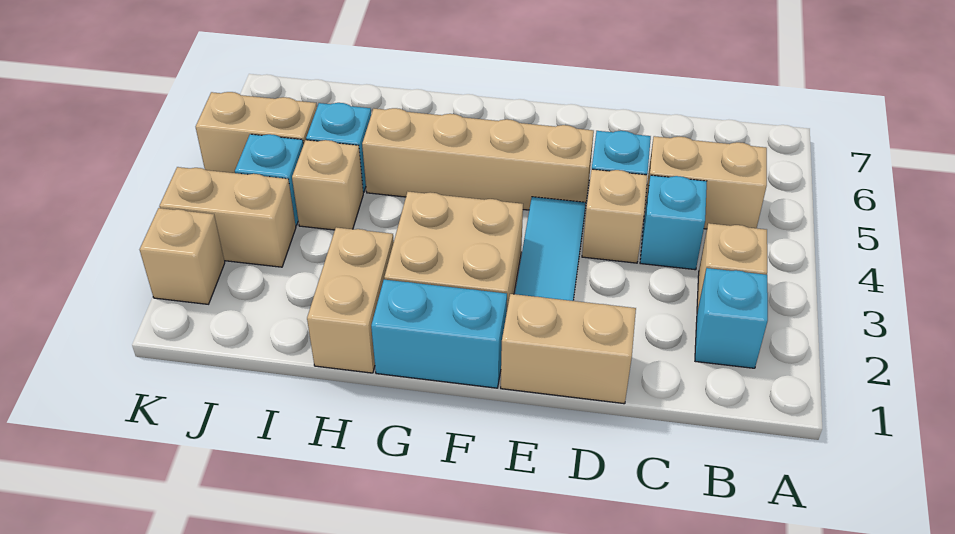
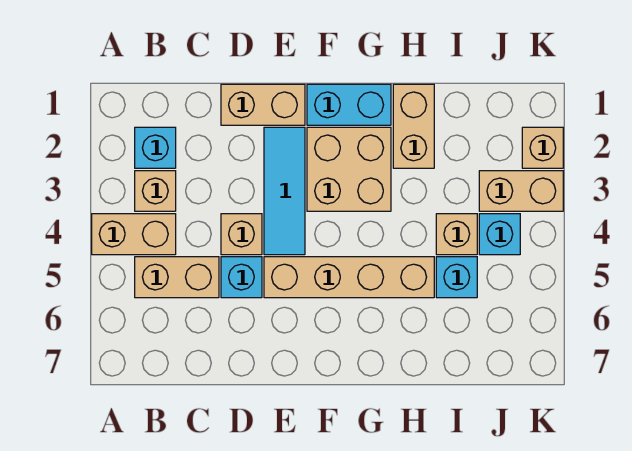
cyan brick C4 level 1 -> none
tan brick J5:K5 level 1 -> tan brick A4:B4 level 1

